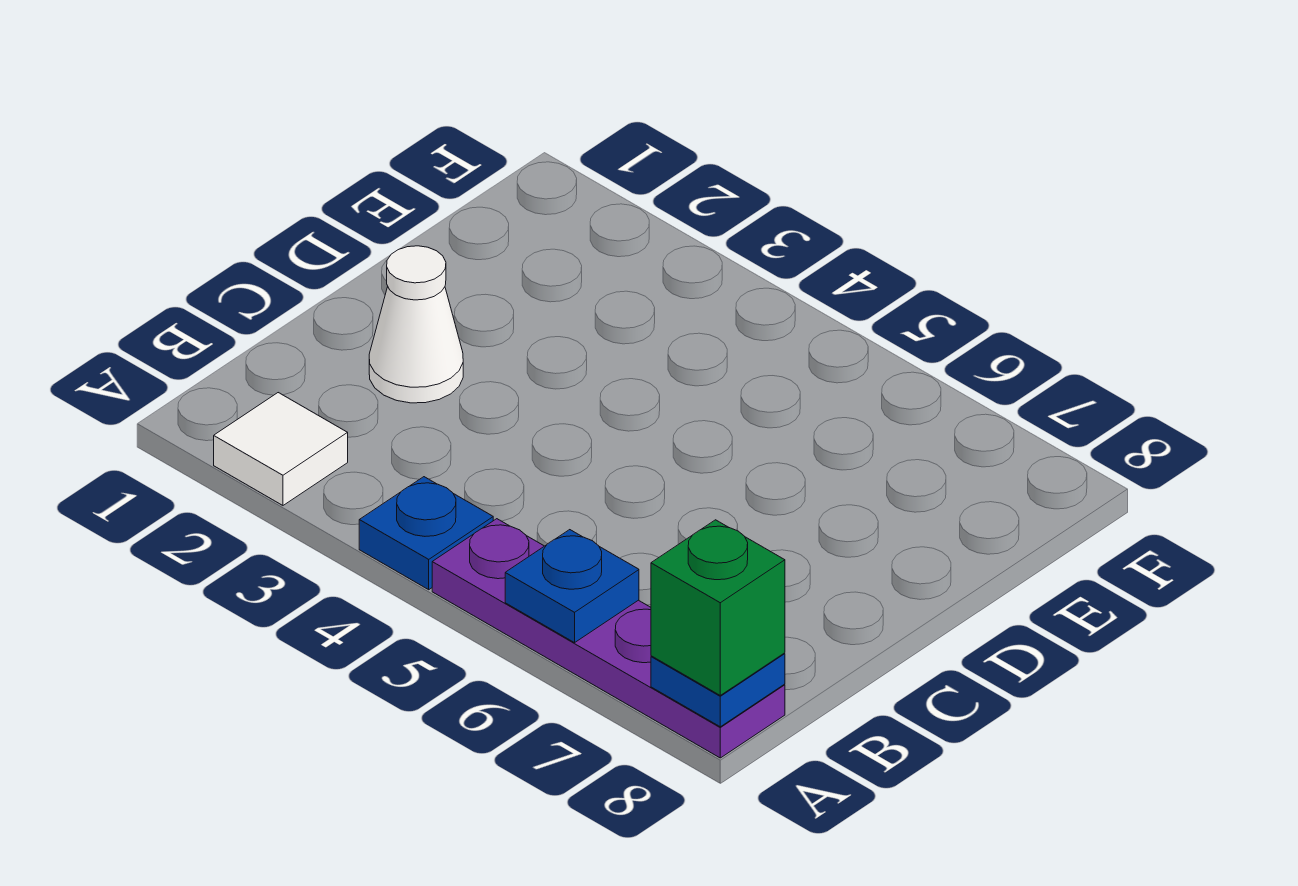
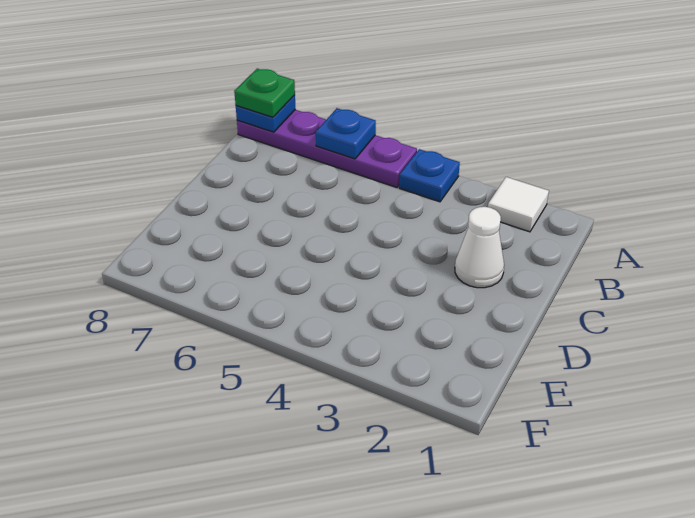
green brick A8 level 3 -> green plate A8 level 3

